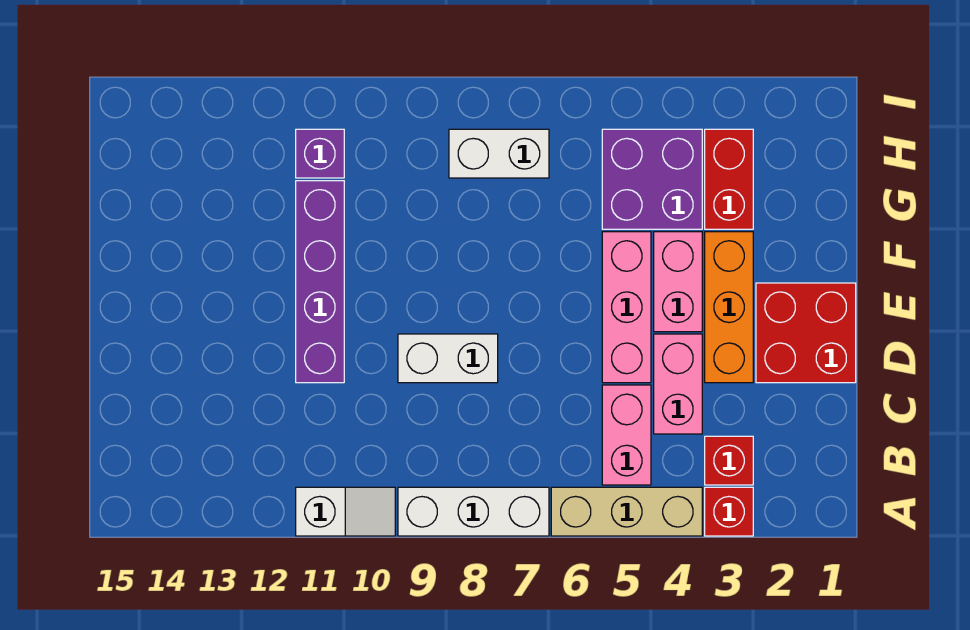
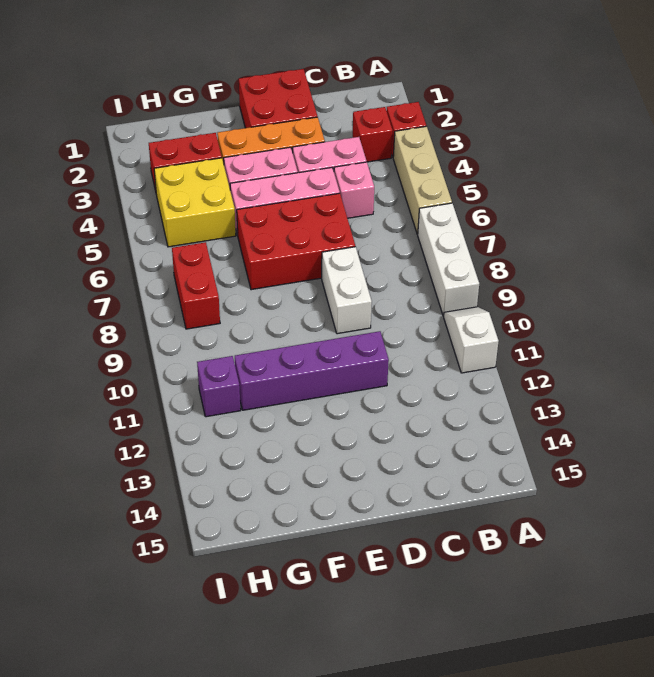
pink brick B5:C5 level 1 -> pink brick C5 level 1
none -> red brick D6:F7 level 1
purple brick G4:H5 level 1 -> yellow brick G4:H5 level 1
white brick H7:H8 level 1 -> red brick H7:H8 level 1

